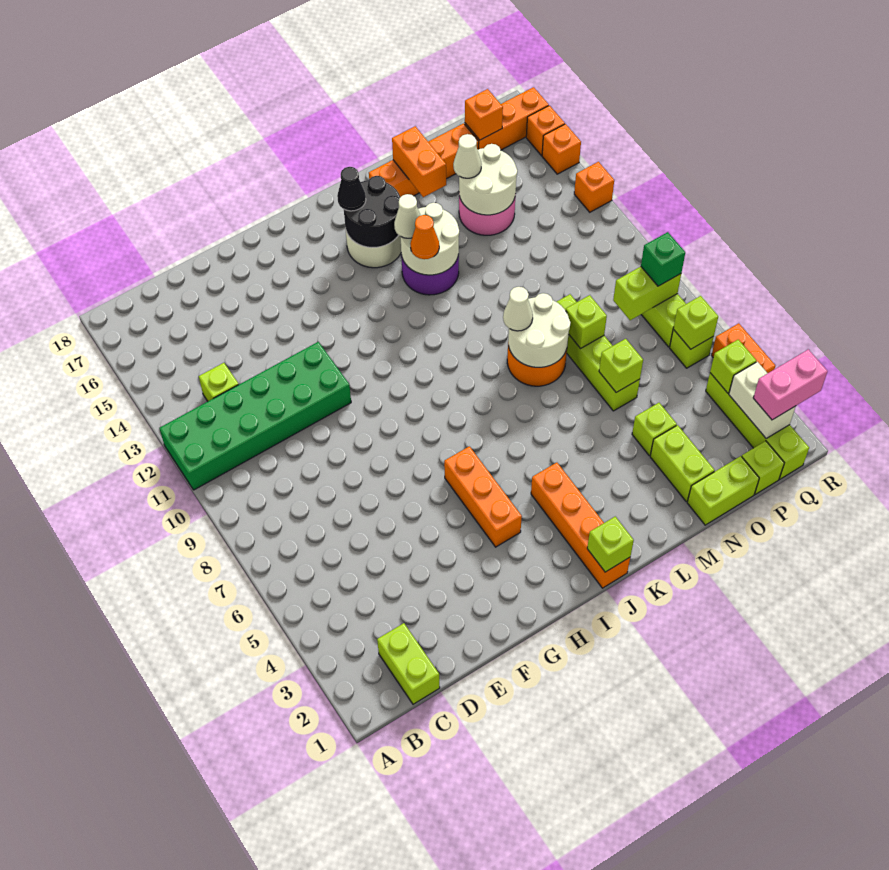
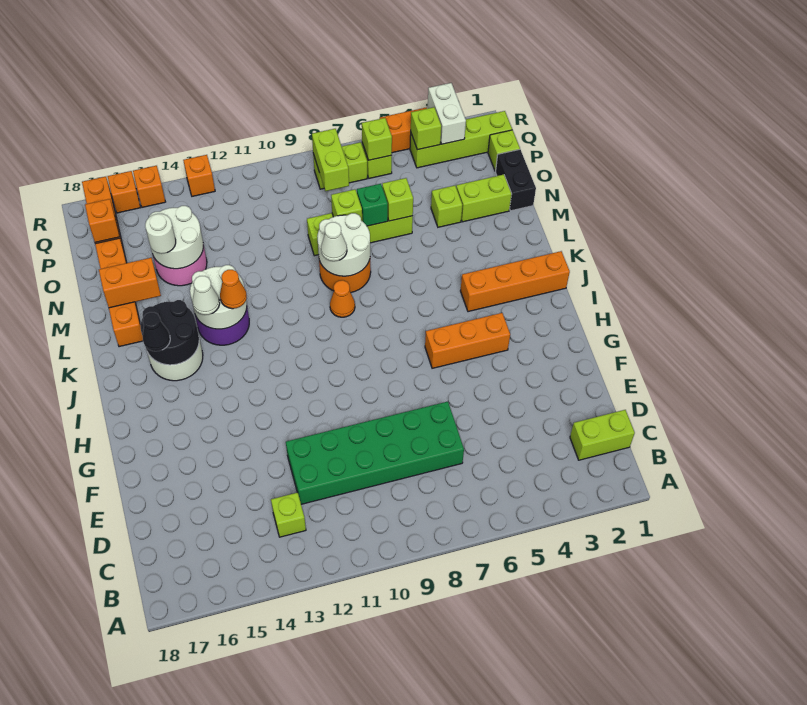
green brick A11:F12 level 1 -> green brick D7:E12 level 1
lime brick J1 level 2 -> none
none -> orange cone K9 level 1
lime brick N1:O1 level 1 -> black brick N1:O1 level 1
white cone N15 level 3 -> white round brick N15 level 3
white brick Q2:Q3 level 2 -> white brick Q3:R3 level 2
pink brick Q2:R2 level 3 -> none
green brick Q8 level 3 -> green brick N7 level 2

